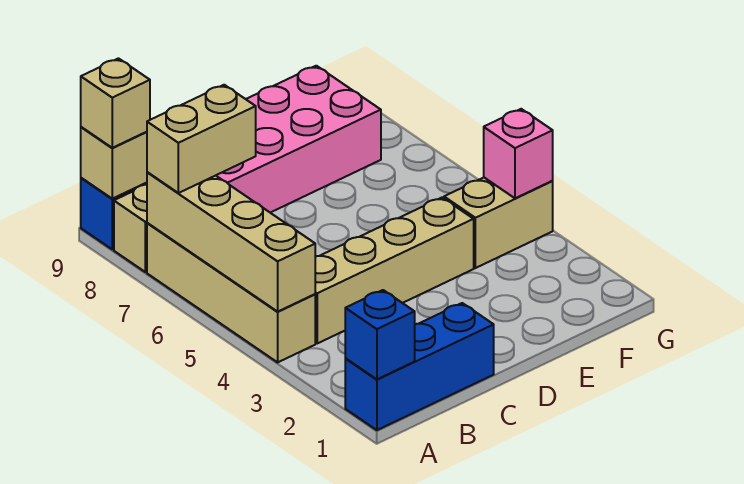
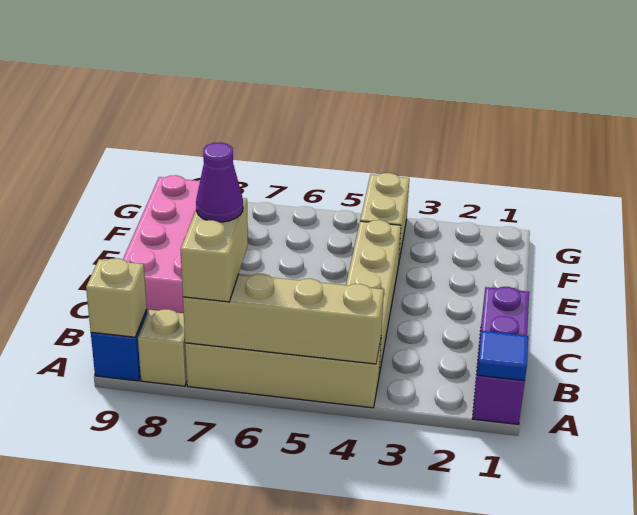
blue brick A1:C1 level 1 -> purple brick A1:C1 level 1
blue brick A1 level 2 -> blue tile A1 level 2
tan brick A9 level 3 -> none
none -> purple cone B7 level 4
pink brick G4 level 2 -> none

